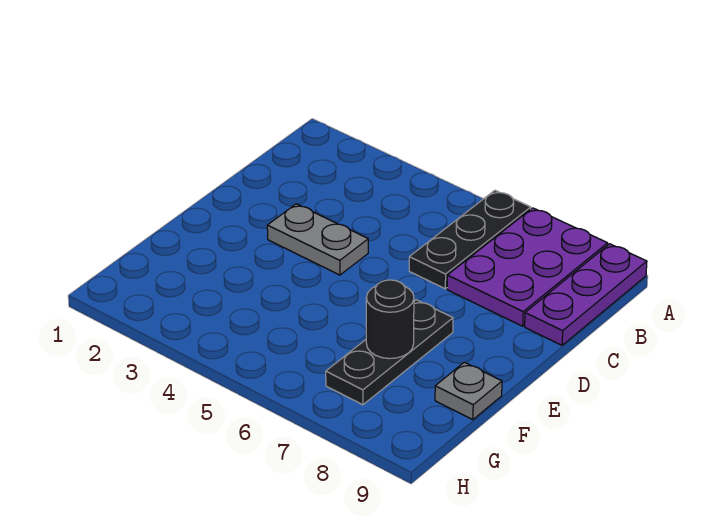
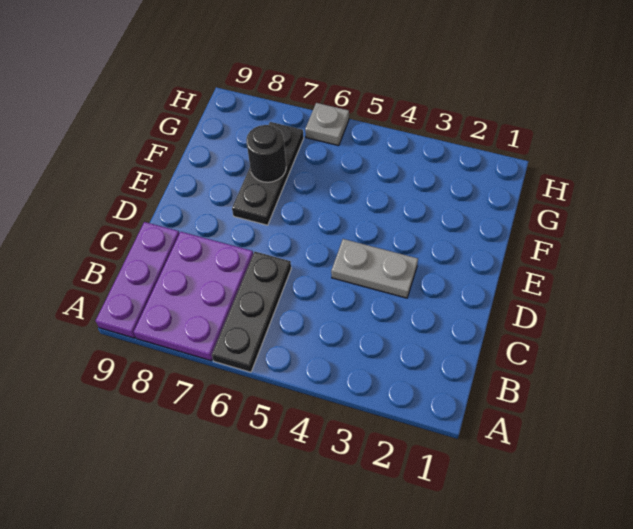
grey plate F9 level 1 -> grey plate H6 level 1

